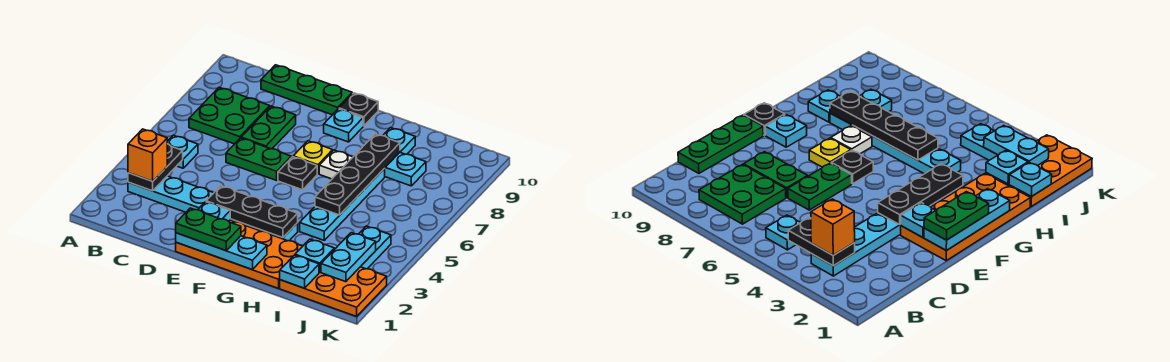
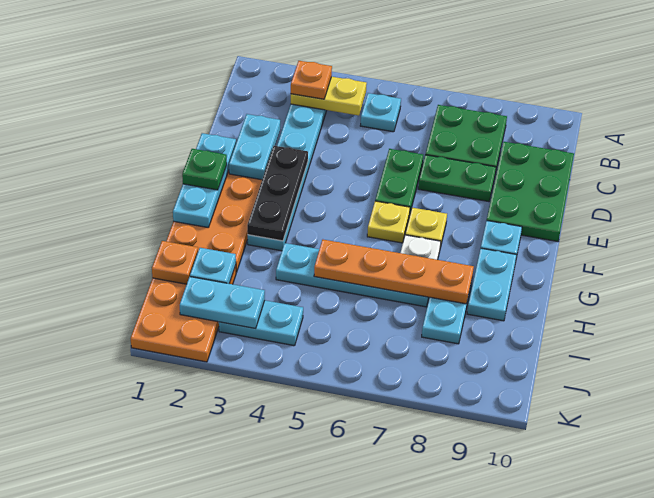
black plate B3:B4 level 2 -> yellow plate B3:B4 level 2
orange brick B3 level 3 -> orange plate B3 level 3
green plate C10:E10 level 1 -> green plate C9:E10 level 1
green plate E1:F1 level 3 -> green plate F1 level 3
cyan plate E2 level 2 -> cyan plate D2:E2 level 2
black plate F6 level 1 -> yellow plate F6 level 1
black plate F10 level 1 -> none
black plate H5:H8 level 2 -> orange plate H5:H8 level 2
cyan plate H9 level 1 -> cyan plate G9:H9 level 1
cyan plate I1 level 2 -> orange plate I1 level 2

